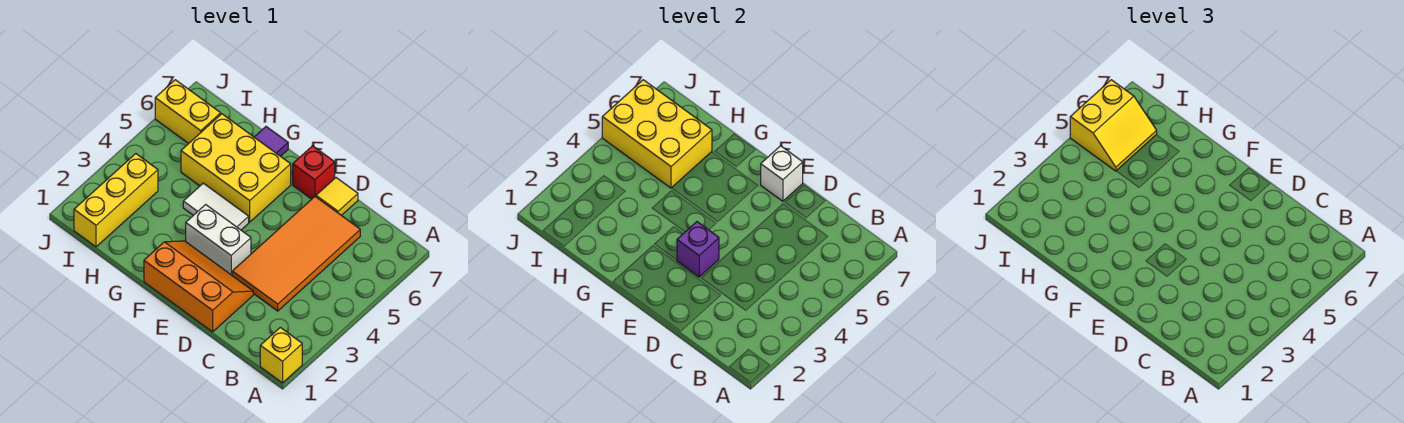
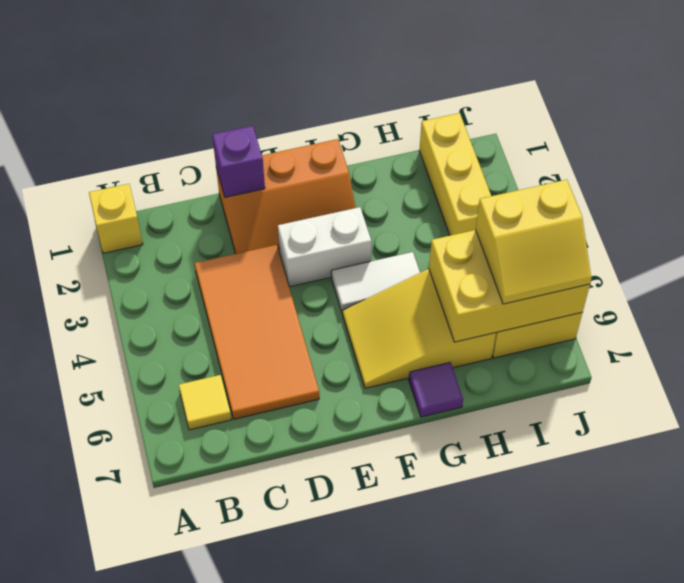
yellow tile D7 level 1 -> yellow tile B6 level 1
purple brick E3 level 2 -> purple brick D1 level 2
red brick E7 level 1 -> none
white brick E7 level 2 -> none
yellow brick F5:H6 level 1 -> yellow slope F5:H6 level 1 top H
yellow slope I5:J6 level 3 top J -> yellow slope I5:J6 level 3 top 5

